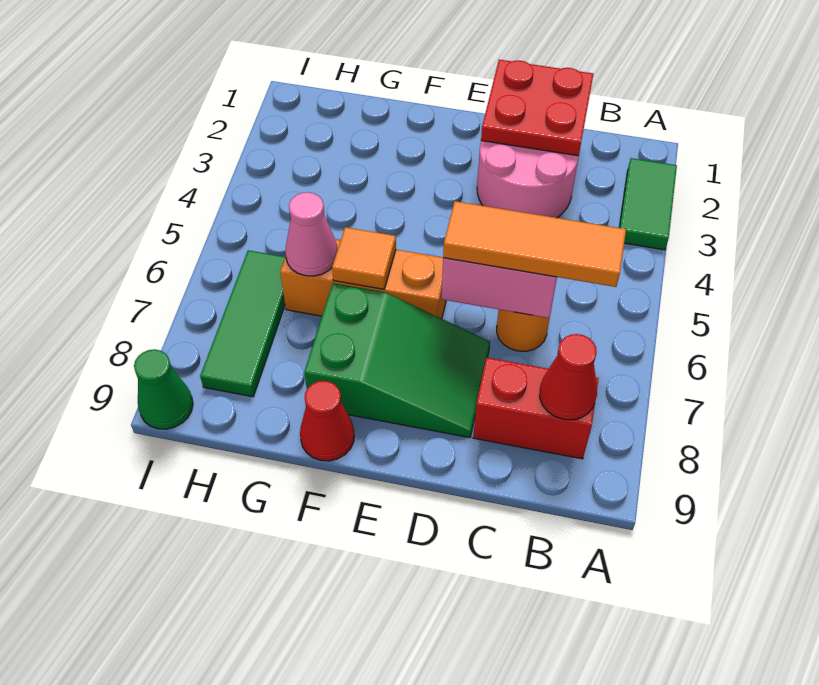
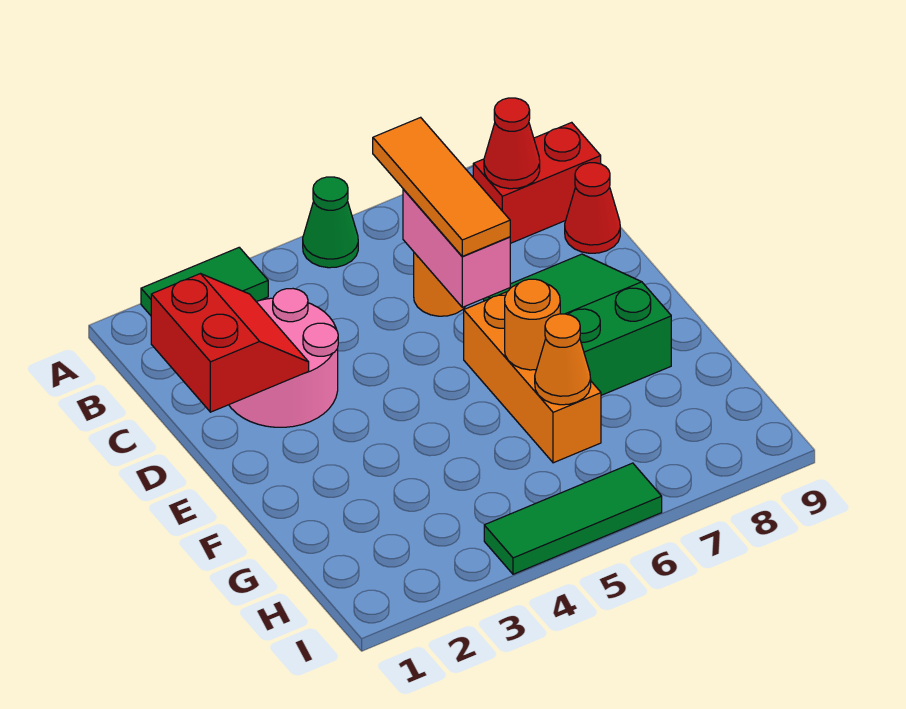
red brick B8:C8 level 1 -> red brick B8:B9 level 1
red plate C1:D2 level 2 -> red slope C1:D2 level 2 top 1
orange tile F6 level 2 -> orange round brick F6 level 2
red cone F9 level 1 -> red cone C9 level 1
pink cone G6 level 2 -> orange cone G6 level 2
green tile H6:H8 level 1 -> green tile I4:I6 level 1
green cone I9 level 1 -> green cone A5 level 1

